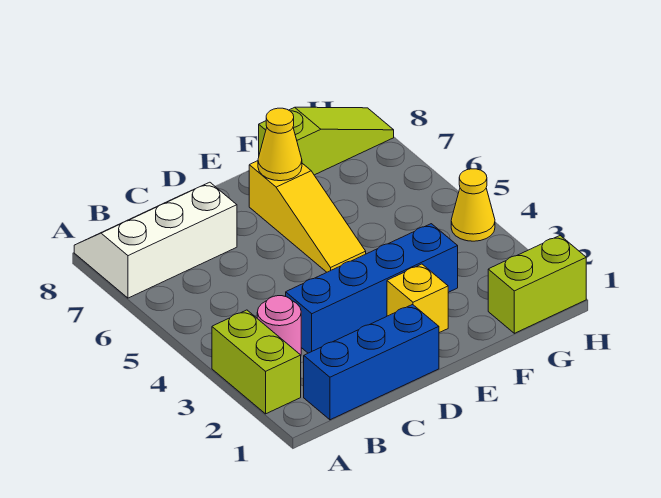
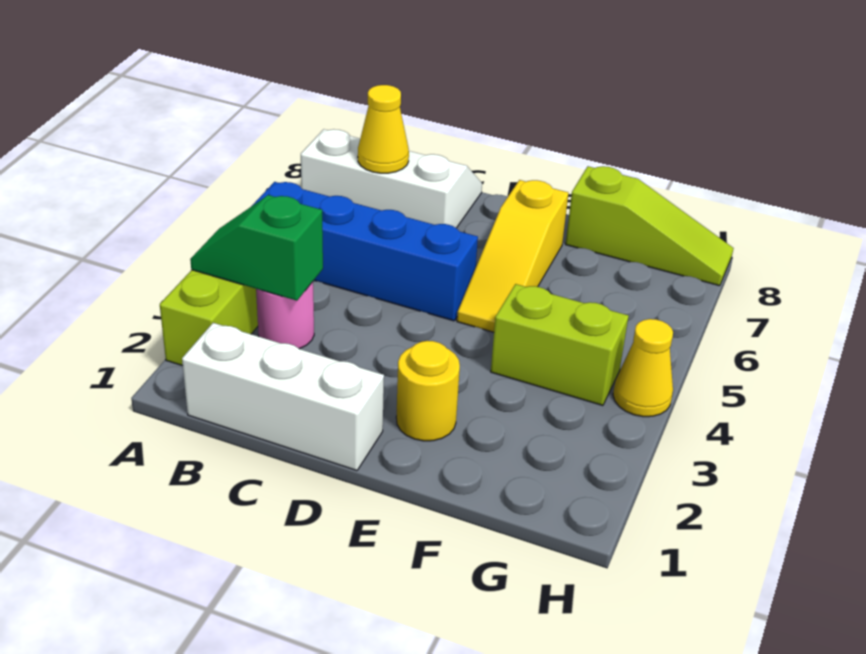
none -> green slope A3:B3 level 2 top B
blue brick B1:D1 level 1 -> white brick B1:D1 level 1
blue brick C3:F3 level 1 -> blue brick A5:D5 level 1
yellow brick E2 level 1 -> yellow round brick E2 level 1
yellow cone E7 level 2 -> yellow cone B7 level 2
lime brick G1:H1 level 1 -> lime brick F4:G4 level 1

